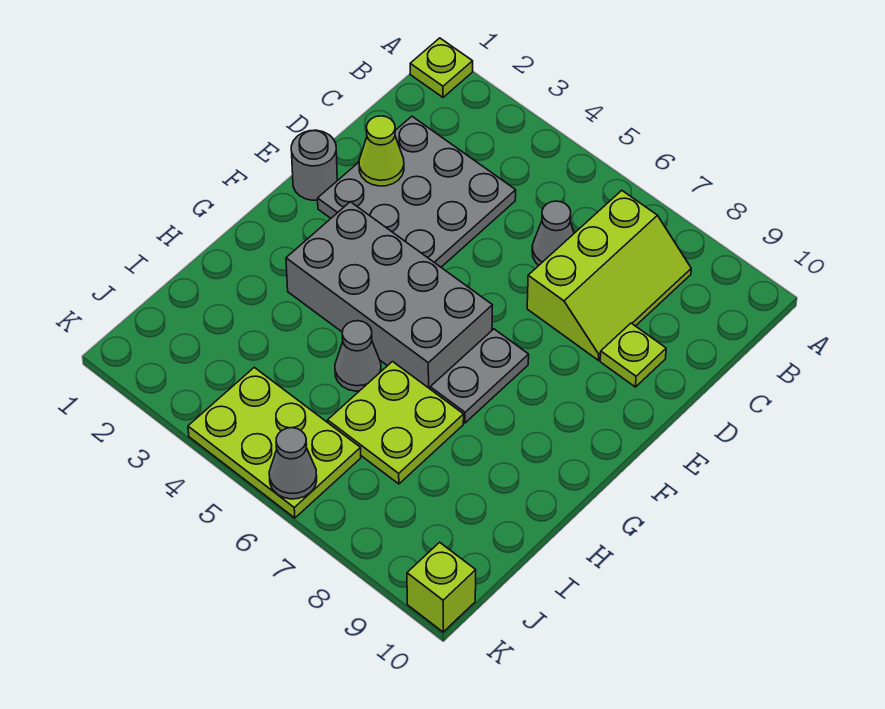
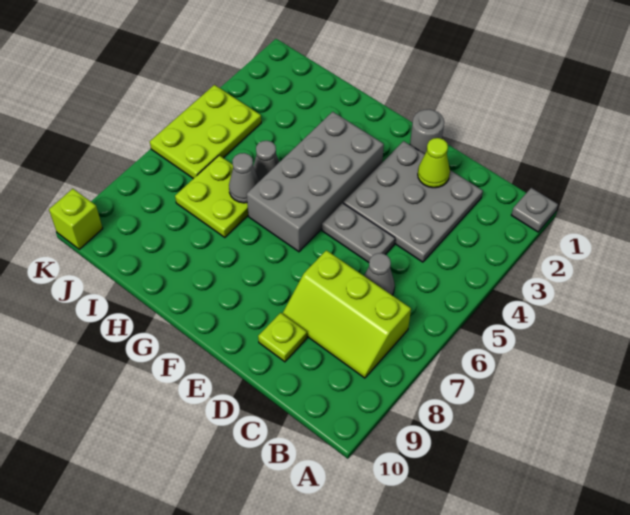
lime plate A1 level 1 -> grey plate A1 level 1
grey plate F7:G7 level 1 -> grey plate D5:E5 level 1
grey cone K6 level 2 -> grey cone H6 level 2

